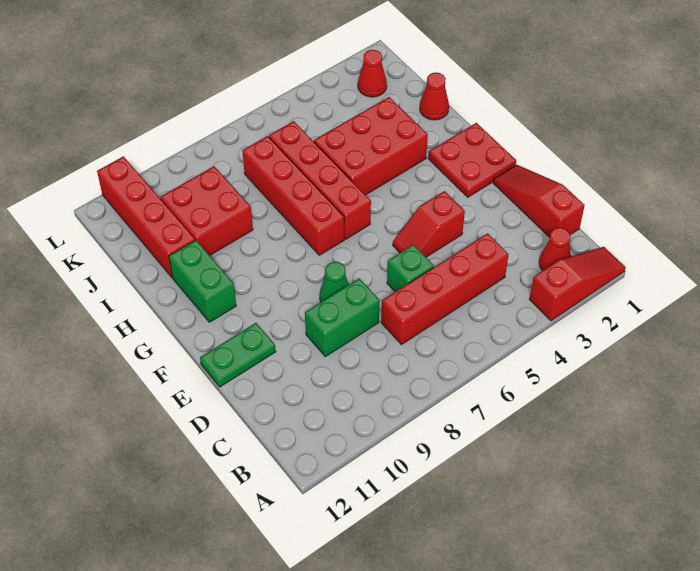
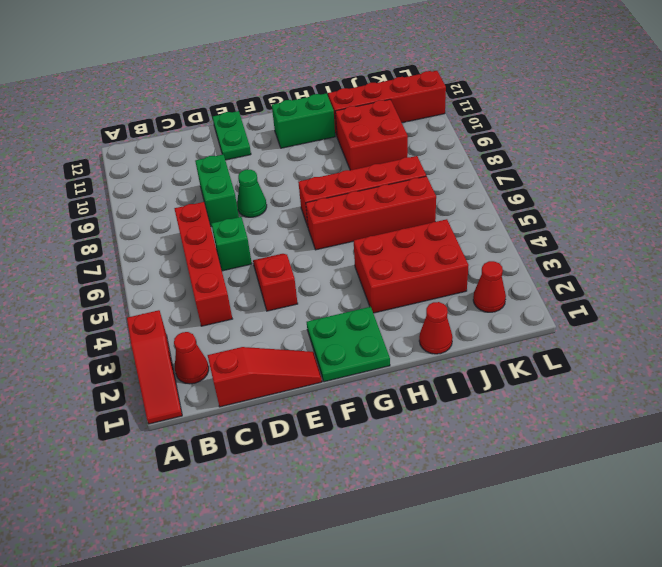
red plate F1:G2 level 1 -> green plate F1:G2 level 1
red brick H3:I5 level 1 -> red brick H3:J4 level 1

